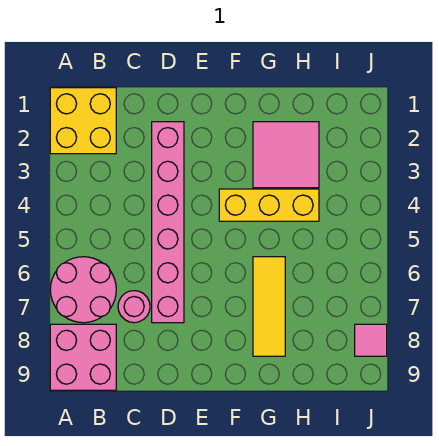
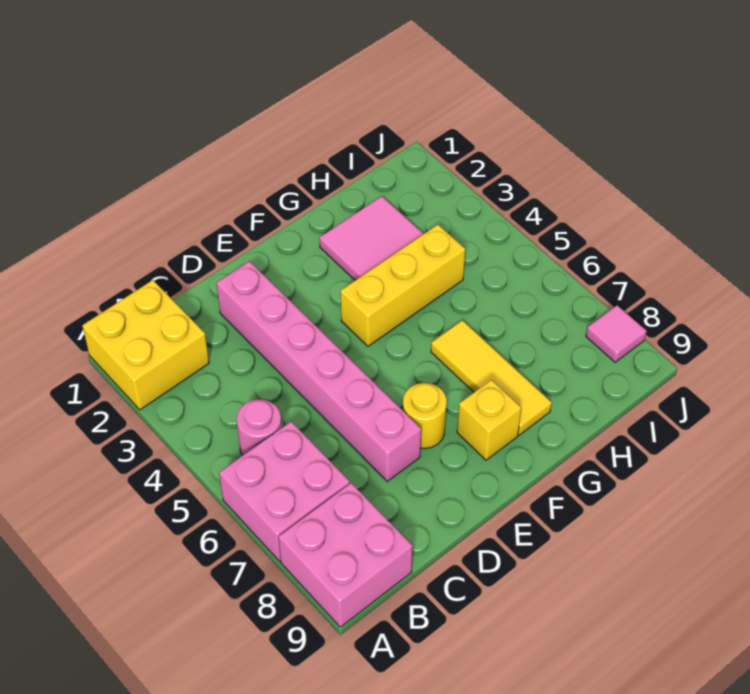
pink round brick A6:B7 level 1 -> pink brick A6:B7 level 1
pink round brick C7 level 1 -> pink round brick B5 level 1
none -> yellow round brick E7 level 1
none -> yellow brick F8 level 1

